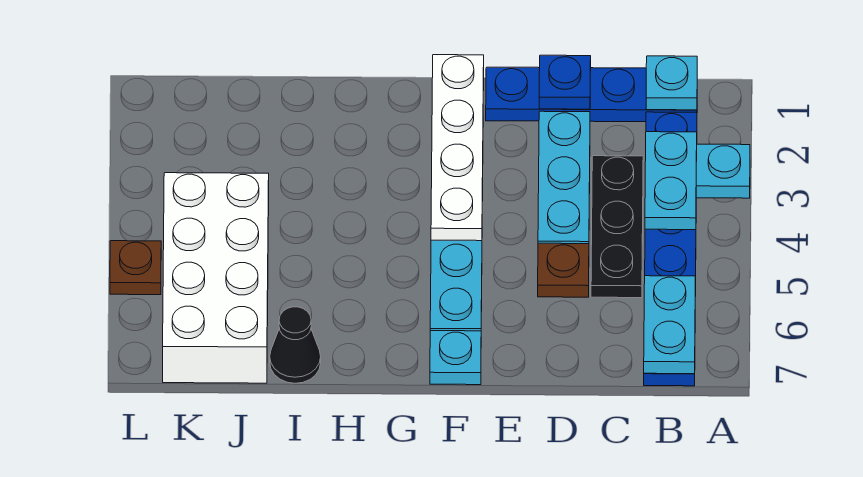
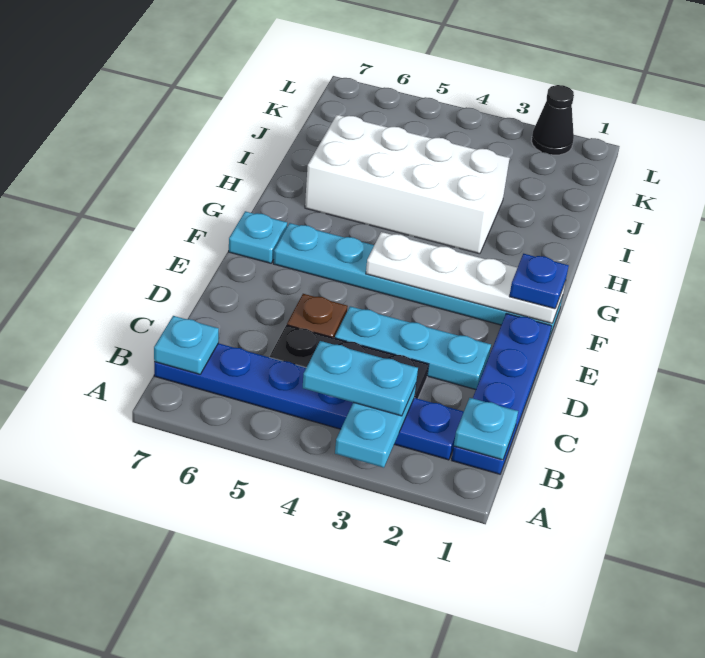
cyan plate B6:B7 level 2 -> cyan plate B7 level 2
blue plate D1 level 2 -> blue plate F1 level 3
black cone I7 level 1 -> black cone L2 level 1
white brick J4:K7 level 1 -> white brick H3:I6 level 1
brown plate L5 level 1 -> none

